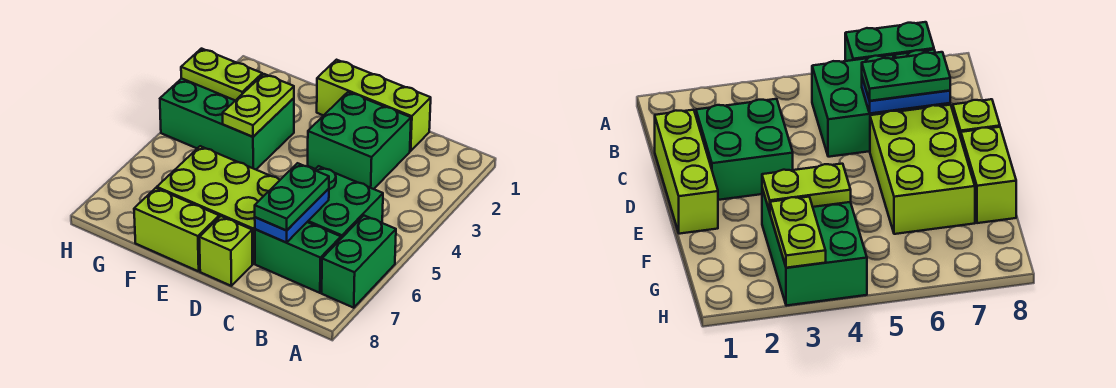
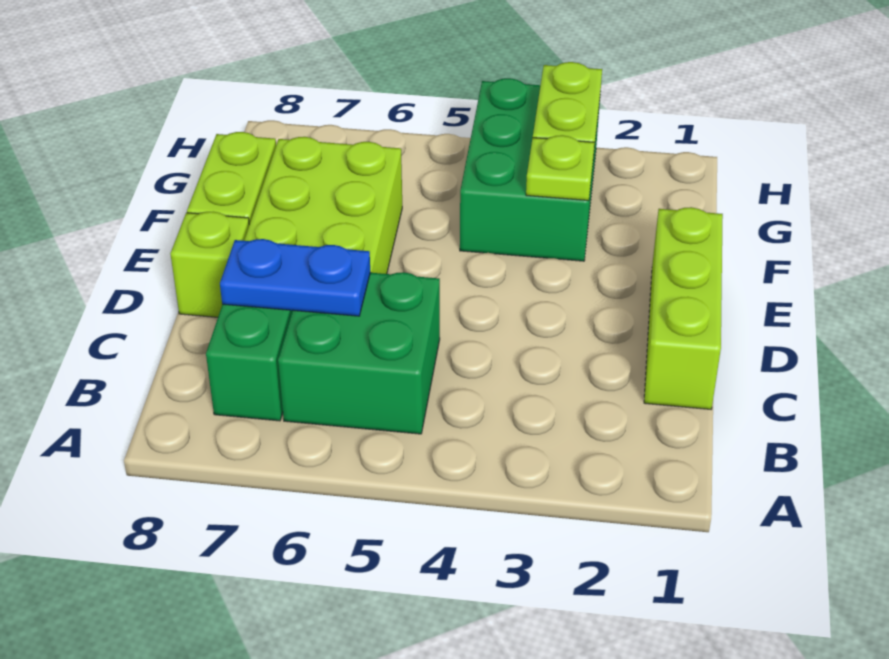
green brick A6:A7 level 1 -> none
green brick C2:D3 level 1 -> none
green plate C6:C7 level 3 -> none
lime plate F3:F4 level 2 -> lime plate F3 level 2

